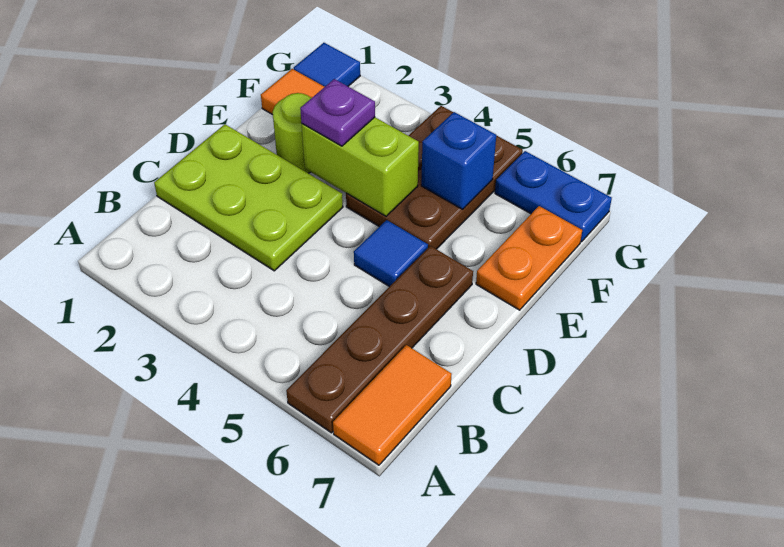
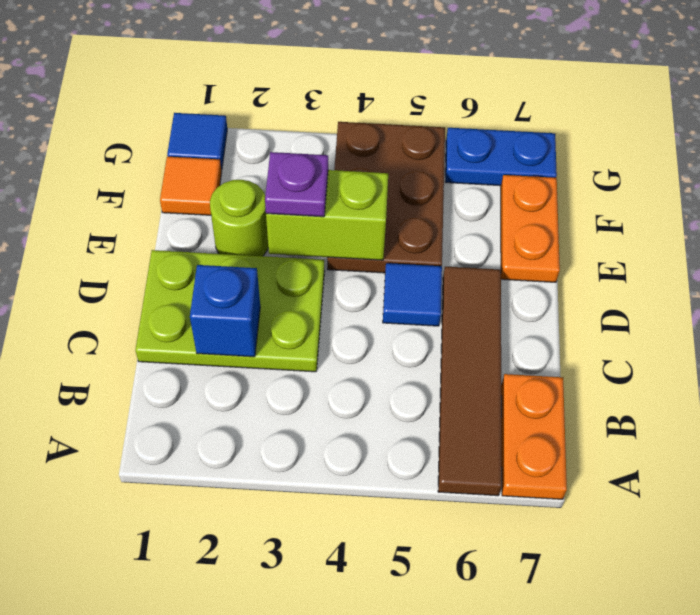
brown plate A6:D6 level 1 -> brown tile A6:D6 level 1
orange tile A7:B7 level 1 -> orange plate A7:B7 level 1
blue brick F5 level 2 -> blue brick C2 level 2

